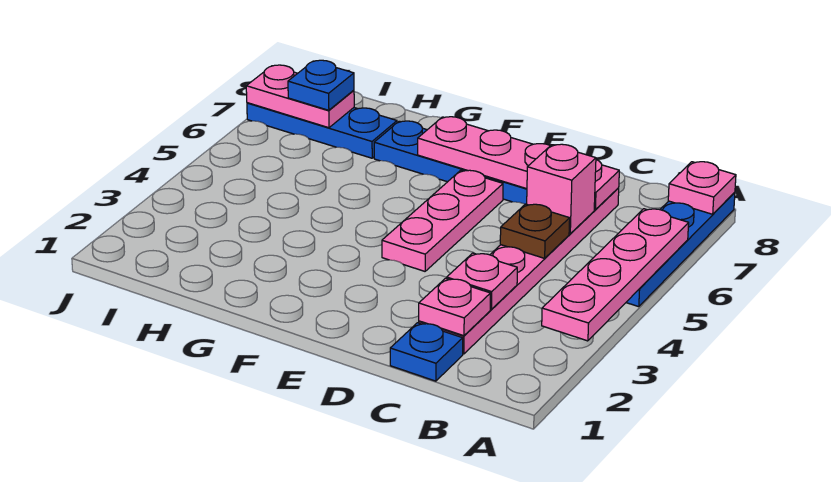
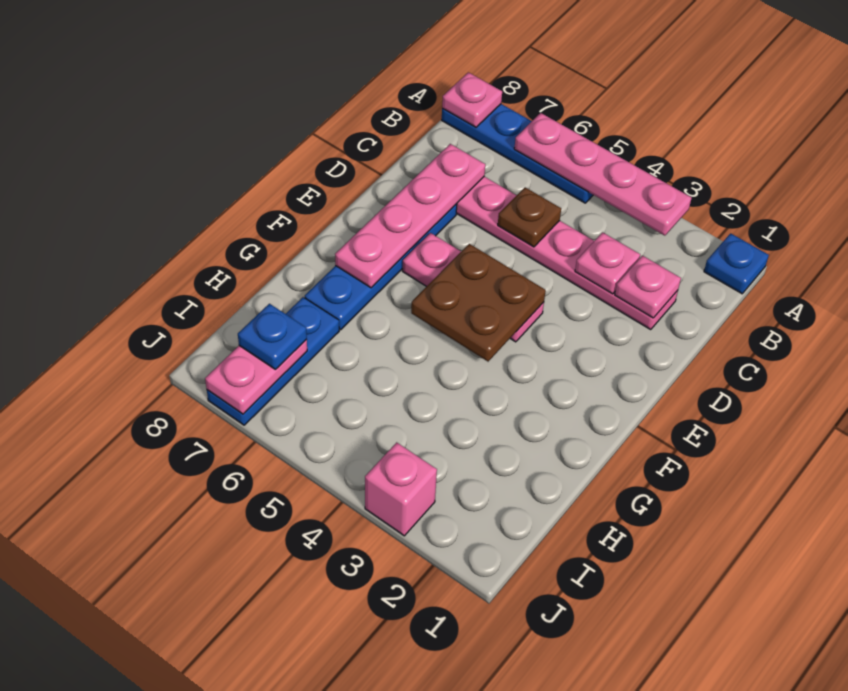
blue plate C1 level 1 -> blue plate A1 level 1
pink brick C6 level 2 -> pink brick J3 level 1
none -> brown plate E4:F5 level 2

